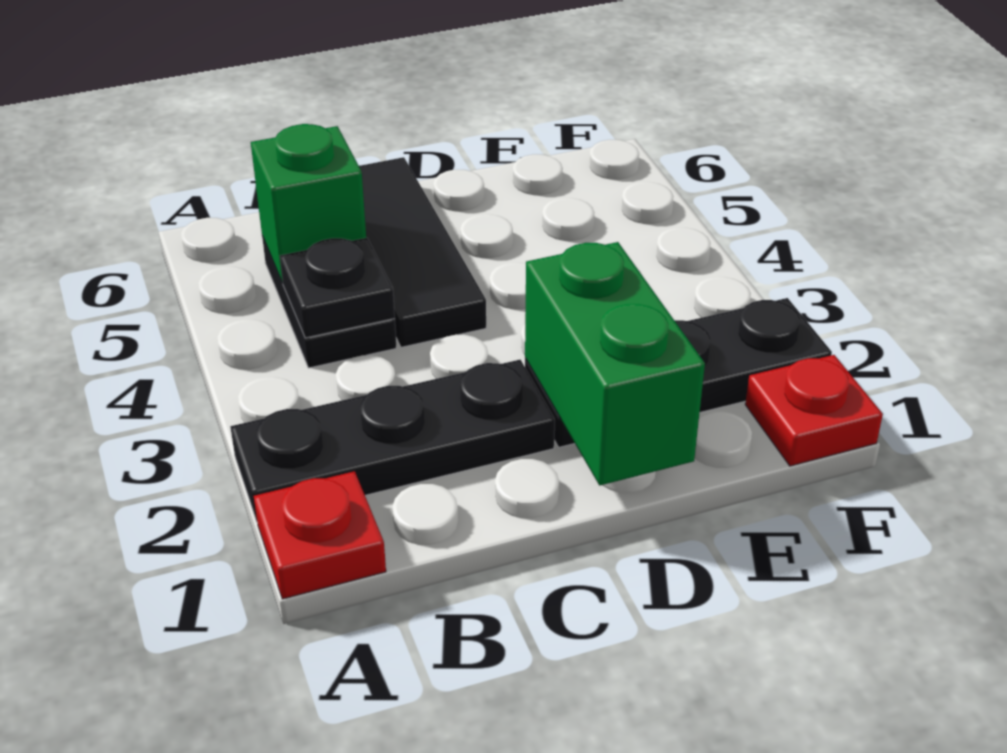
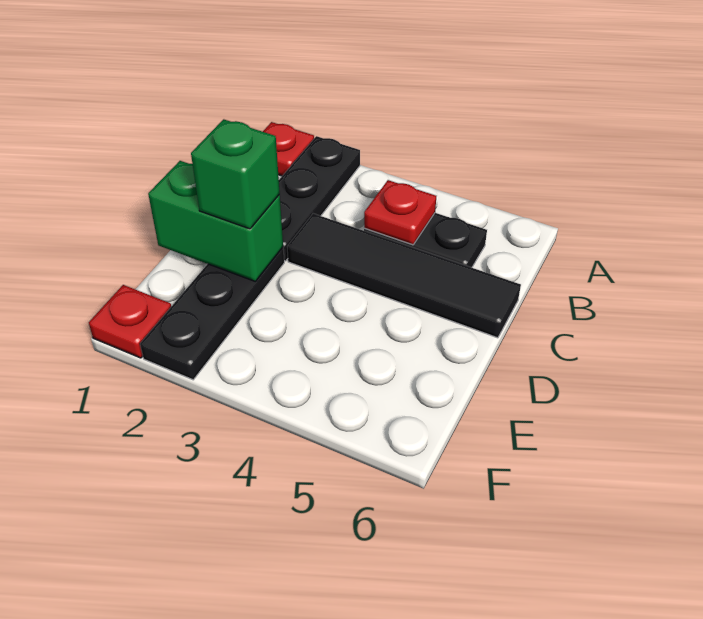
black plate B4 level 2 -> red plate B4 level 2
green brick B5 level 2 -> green brick D2 level 3
black tile C4:C6 level 1 -> black tile C3:C6 level 1

